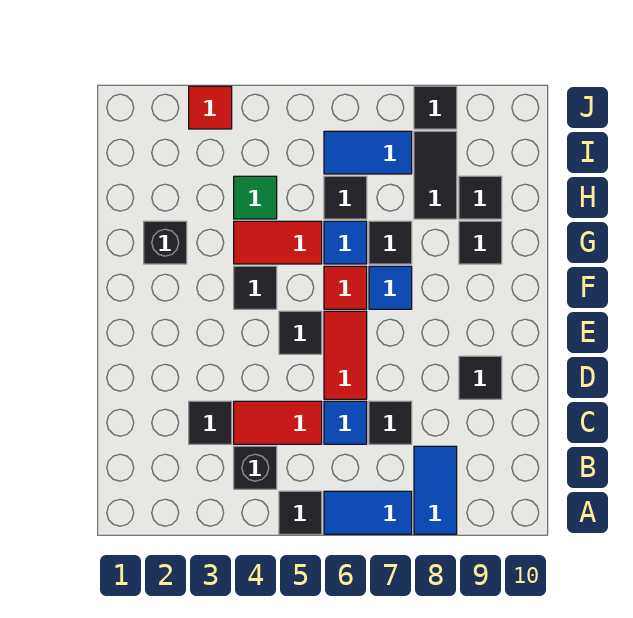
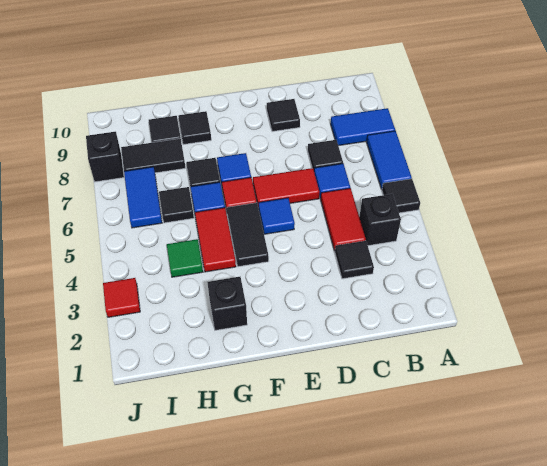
black tile E5 level 1 -> blue tile E5 level 1
black tile F4 level 1 -> black tile F4:F5 level 1
black tile J8 level 1 -> black brick J8 level 1

